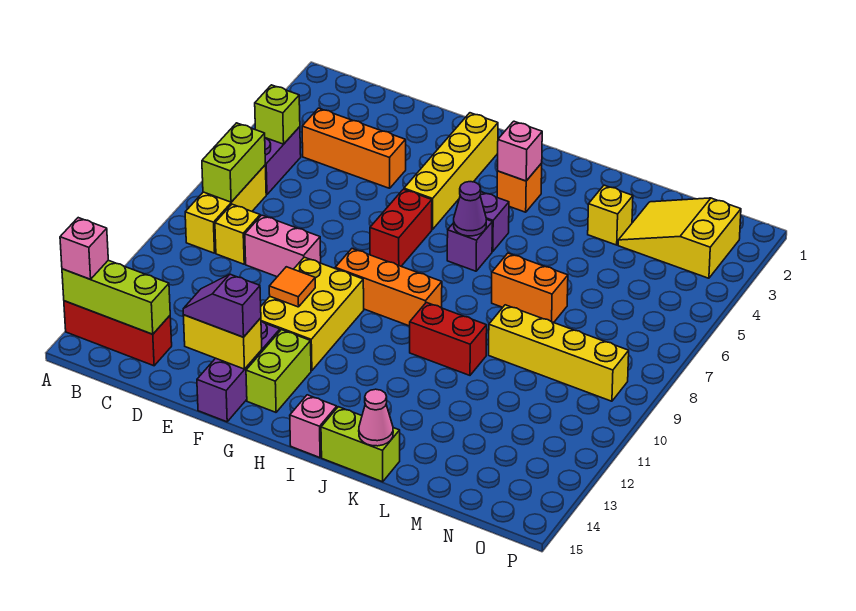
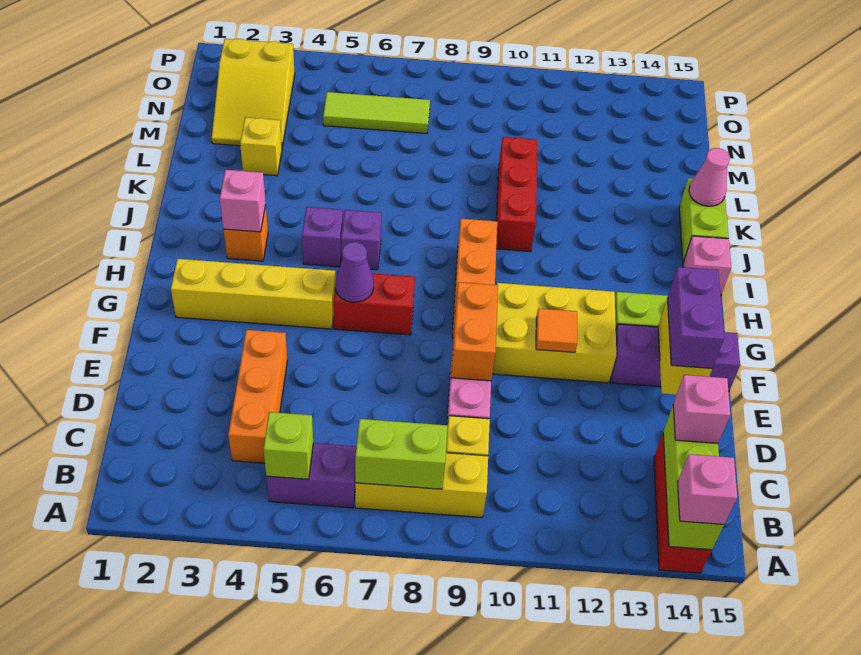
none -> pink brick C14 level 3
purple slope E14:F14 level 3 top F -> purple brick E14:F14 level 3
purple cone I6 level 2 -> purple cone G6 level 2
red brick J10:K10 level 1 -> red brick J10:L10 level 1
orange brick K7:L7 level 1 -> orange brick E9:F9 level 2
yellow brick L9:O9 level 1 -> none
none -> lime tile N5:N7 level 1

